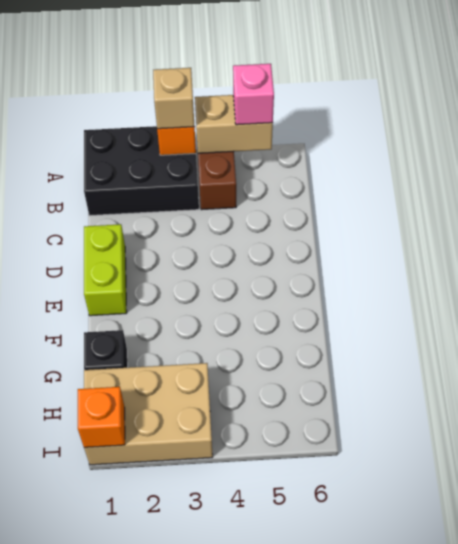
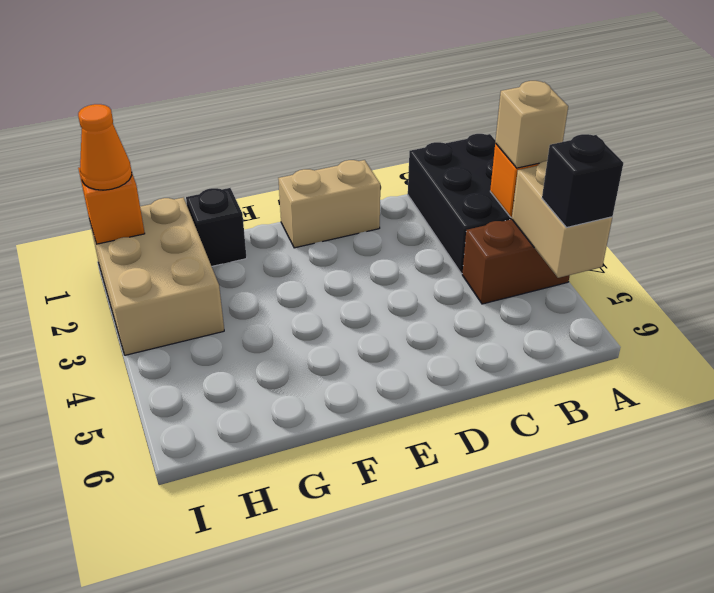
pink brick A5 level 3 -> black brick A5 level 3
lime brick D1:E1 level 1 -> tan brick D1:E1 level 1
none -> orange cone I1 level 3

